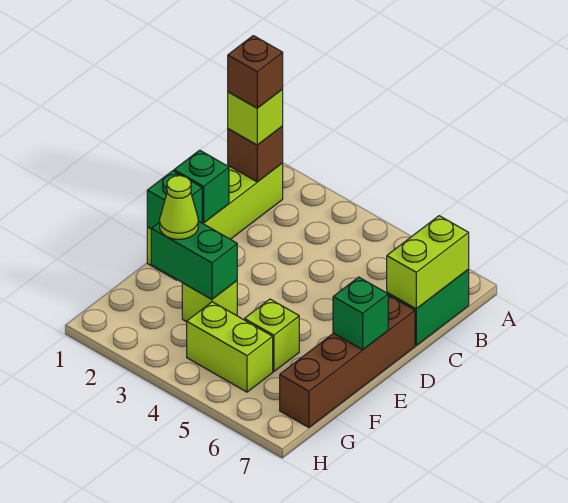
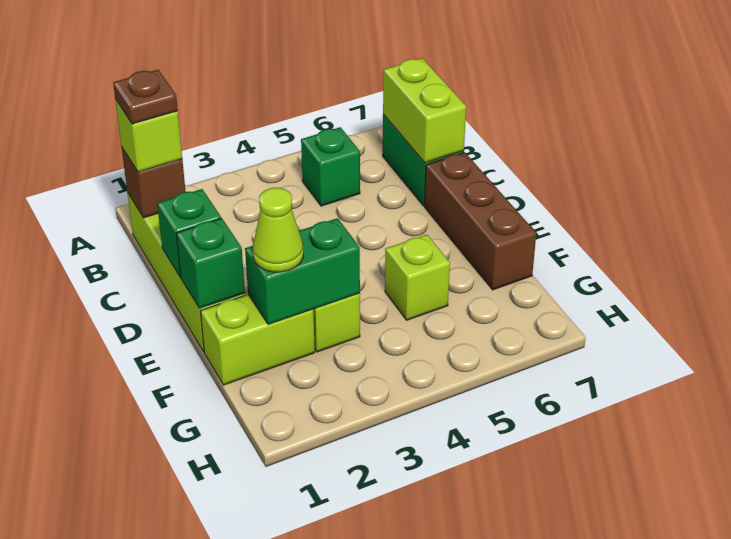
brown brick B1 level 4 -> brown plate B1 level 4
brown brick D7:G7 level 1 -> brown brick D7:F7 level 1
green brick E7 level 2 -> green brick B5 level 1
lime brick G4:G5 level 1 -> lime brick F1:F2 level 1

